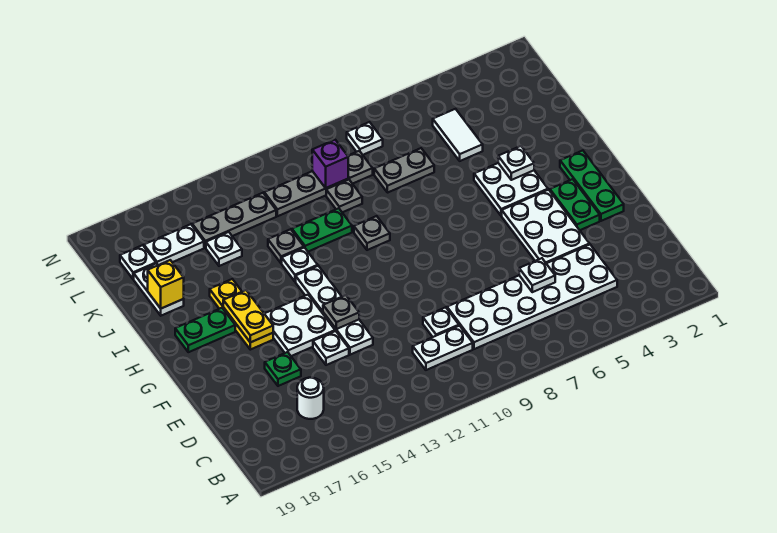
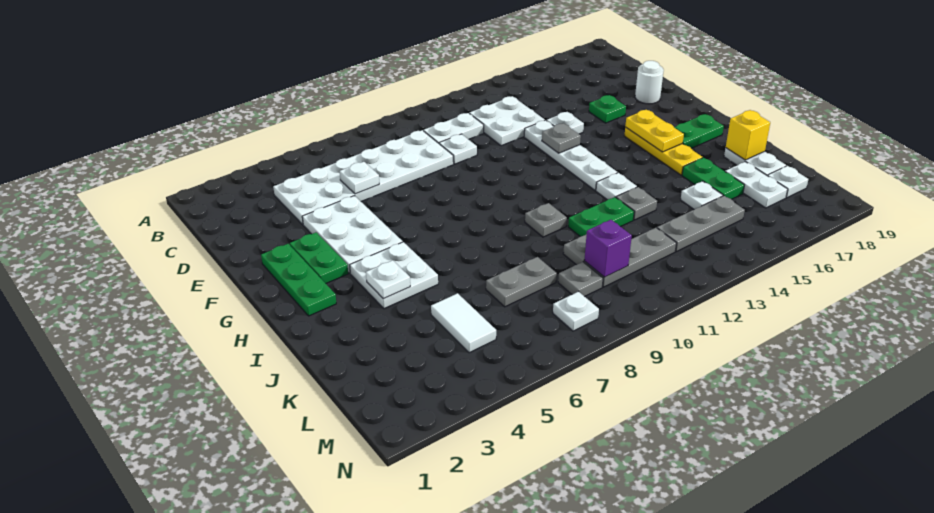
white round brick C16 level 1 -> white round brick E18 level 1
white plate F14:G15 level 1 -> white plate C12:D13 level 1
none -> green plate J16:K16 level 1
white plate L16:L17 level 1 -> white plate K17:L17 level 1

